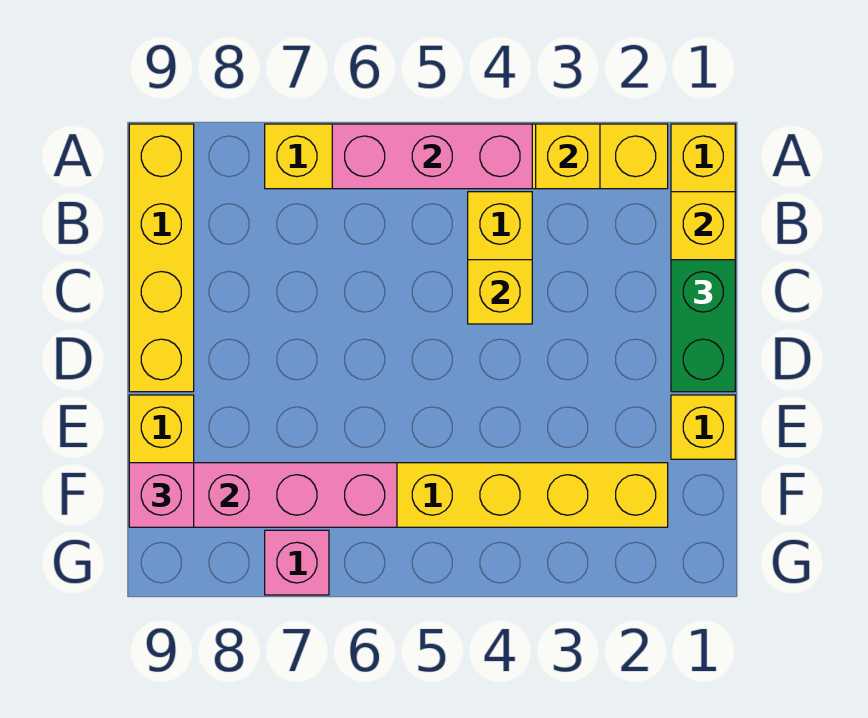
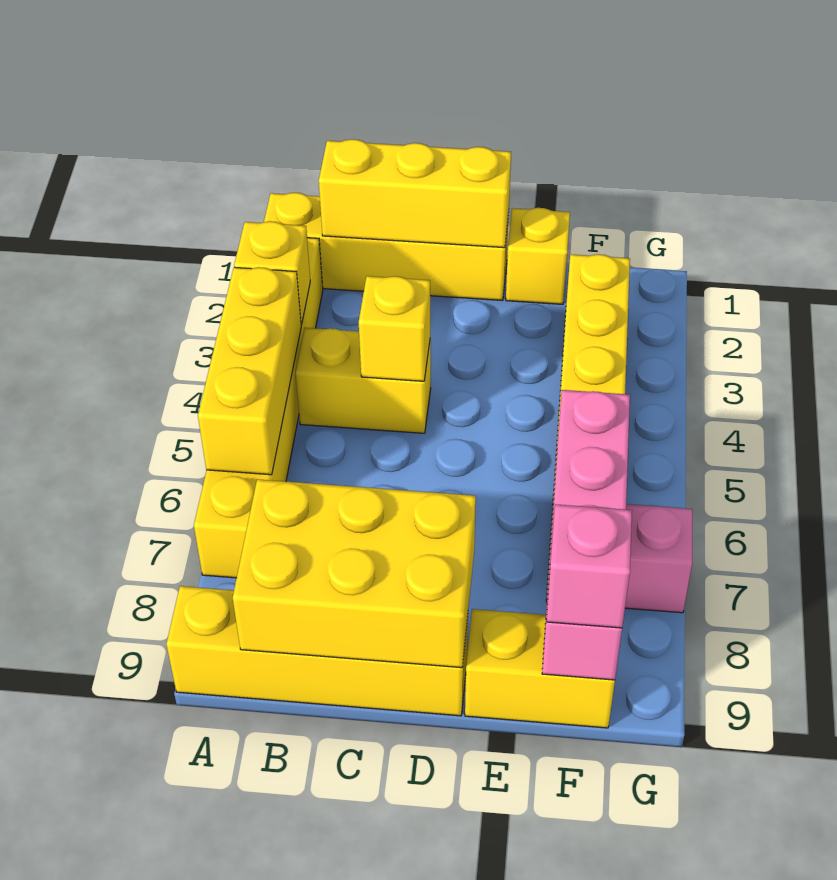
pink brick A4:A6 level 2 -> yellow brick A4:A6 level 2
none -> yellow brick B8:D9 level 2
green brick C1:D1 level 3 -> none

